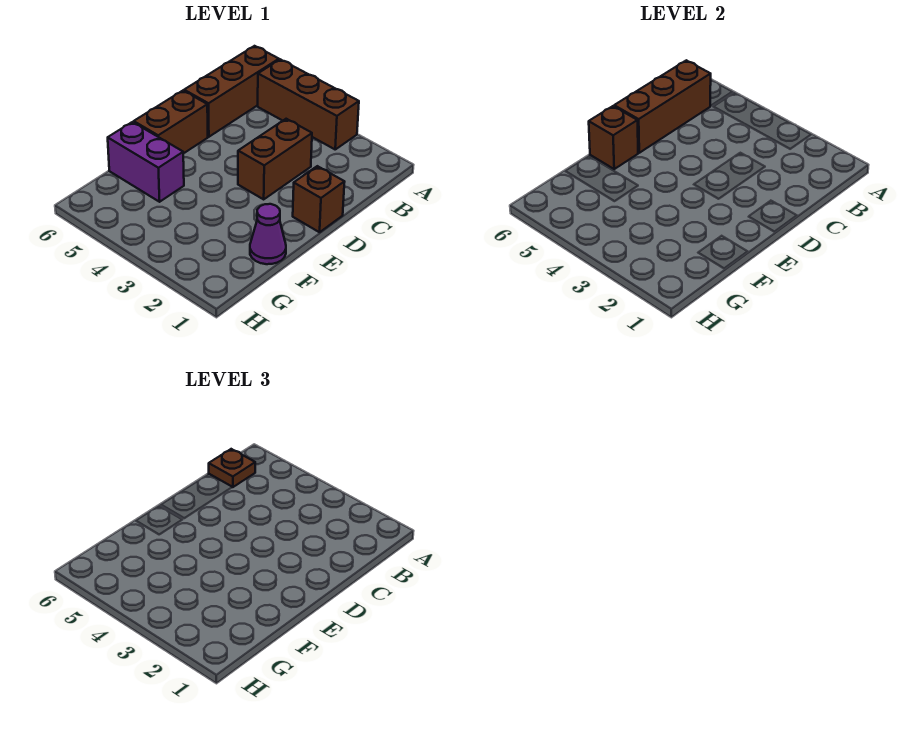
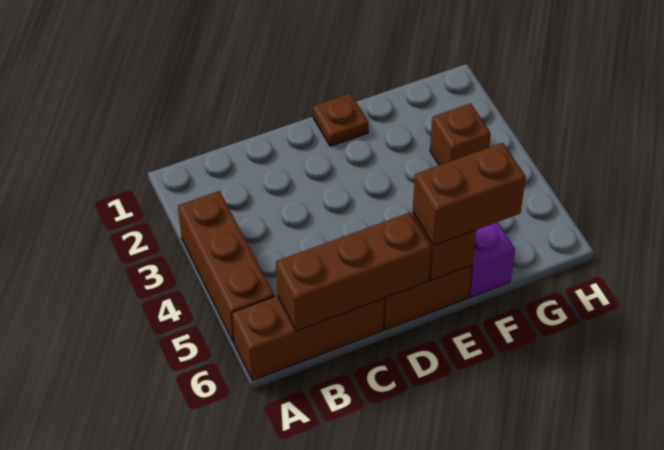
brown plate B6 level 3 -> brown plate E1 level 1
brown brick C3:D3 level 1 -> brown brick E6:F6 level 3
brown brick D1 level 1 -> brown brick G3 level 1
purple cone F1 level 1 -> none

